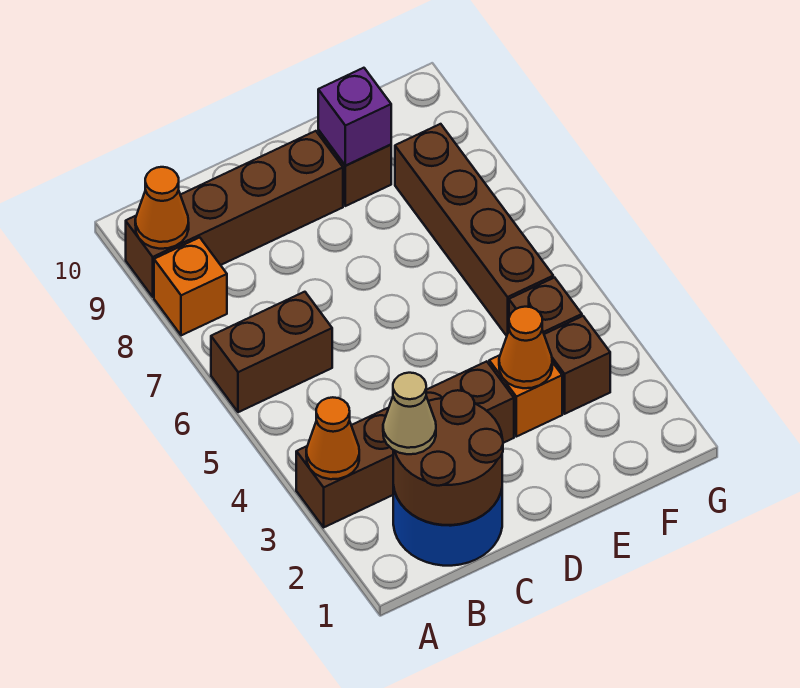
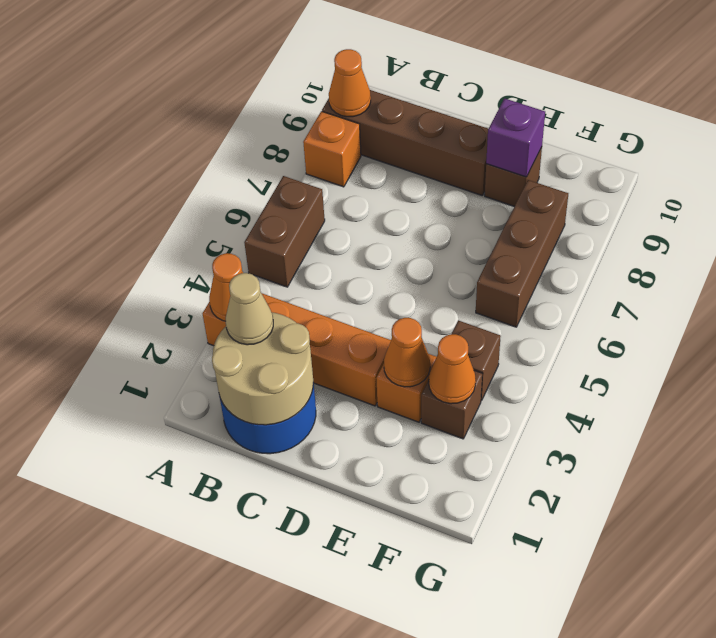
brown brick A3:D3 level 1 -> orange brick A3:D3 level 1
brown brick A6:B6 level 1 -> brown brick A5:A6 level 1
brown round brick B1:C2 level 2 -> tan round brick B1:C2 level 2
none -> orange cone F3 level 2
brown brick F5:F8 level 1 -> brown brick F6:F8 level 1

